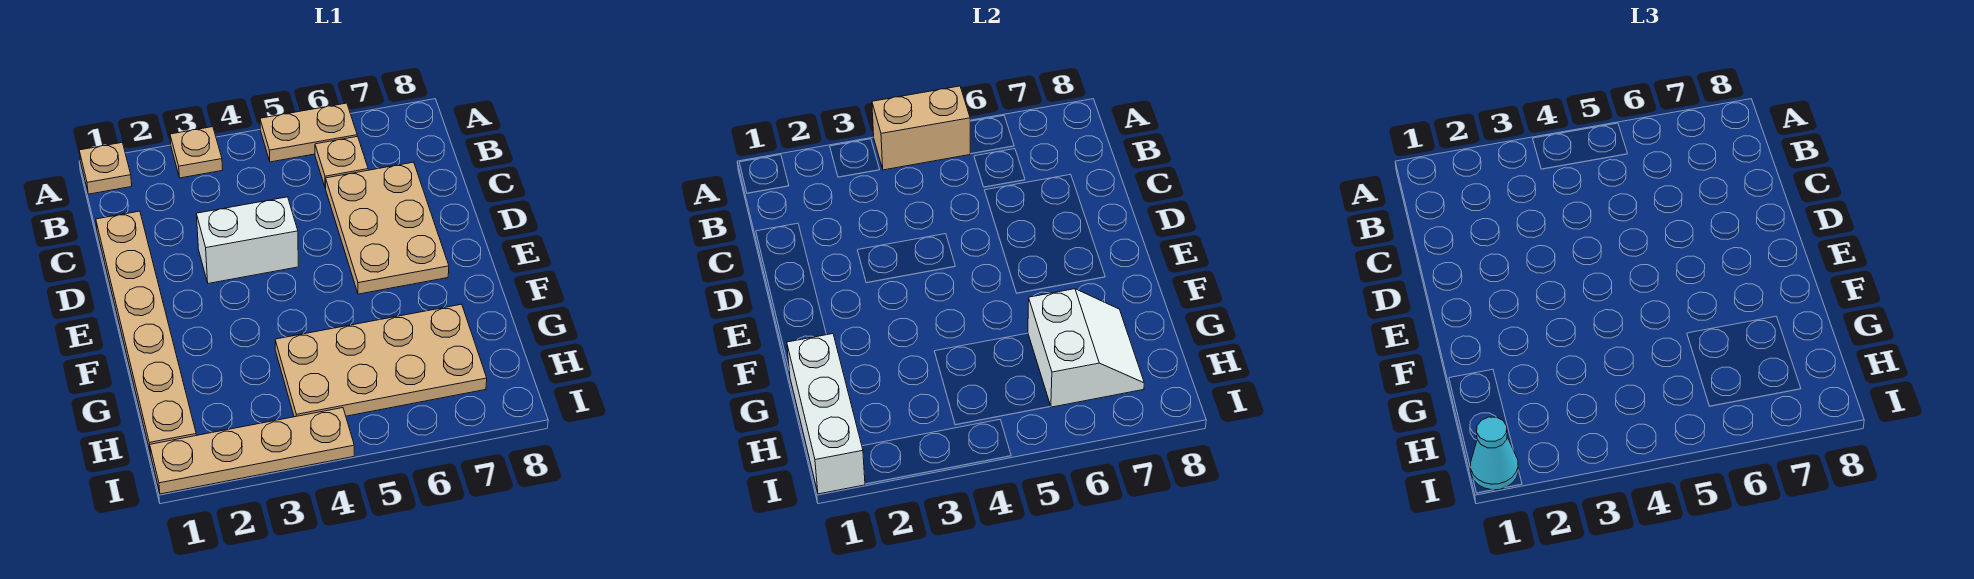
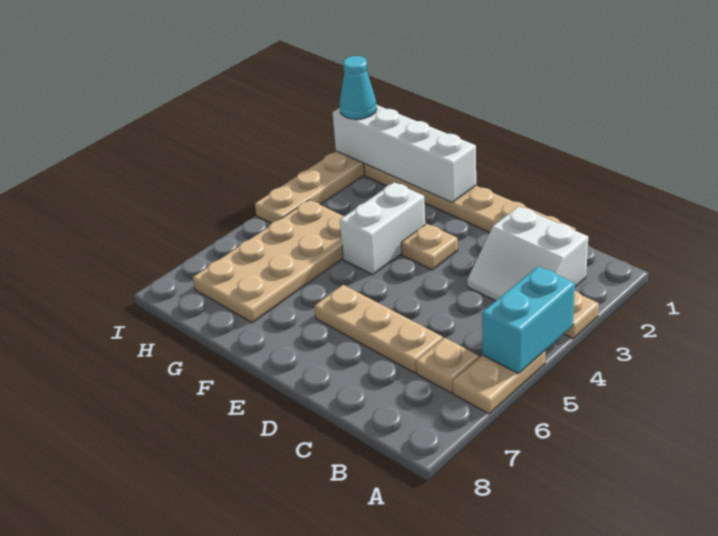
tan plate A1 level 1 -> tan plate E3 level 1
tan brick A4:A5 level 2 -> cyan brick A4:A5 level 2
tan plate C6:E7 level 1 -> tan plate C6:E6 level 1
white brick D3:D4 level 1 -> white brick F3:F4 level 1
white brick G1:I1 level 2 -> white brick F1:I1 level 2
white slope G6:H7 level 2 top 6 -> white slope B2:C3 level 1 top 2

